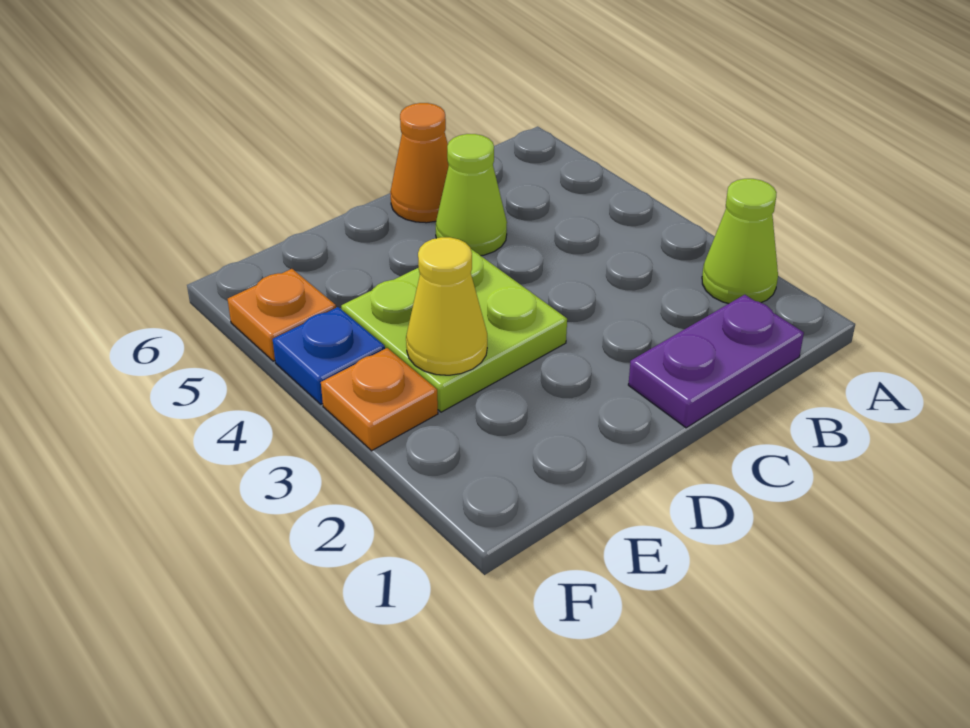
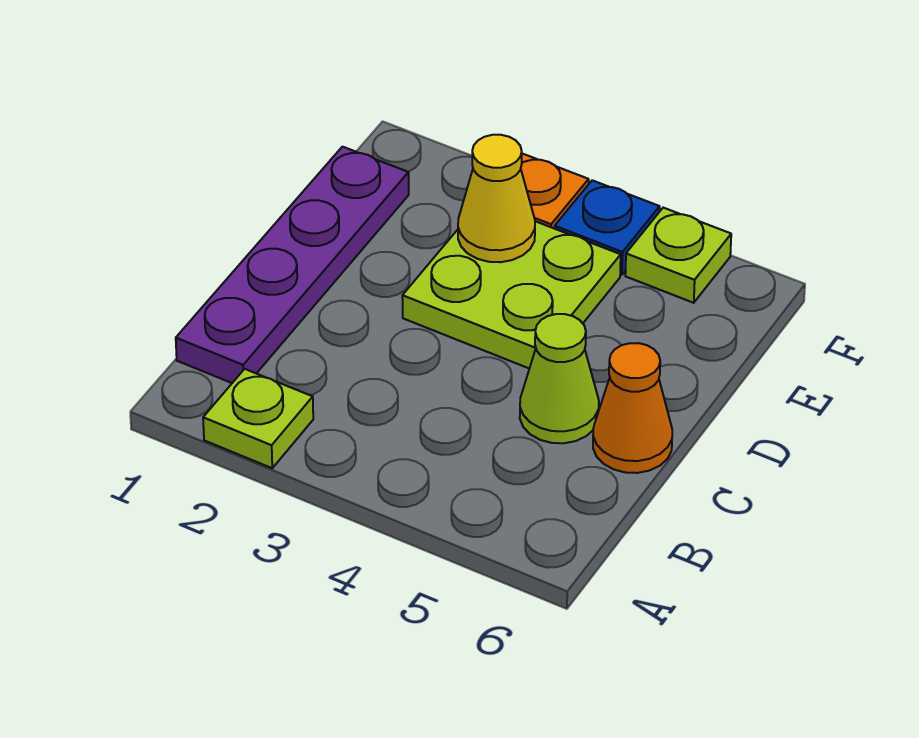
lime cone A2 level 1 -> lime plate A2 level 1
purple plate B1:C1 level 1 -> purple plate B1:E1 level 1
orange plate F5 level 1 -> lime plate F5 level 1

